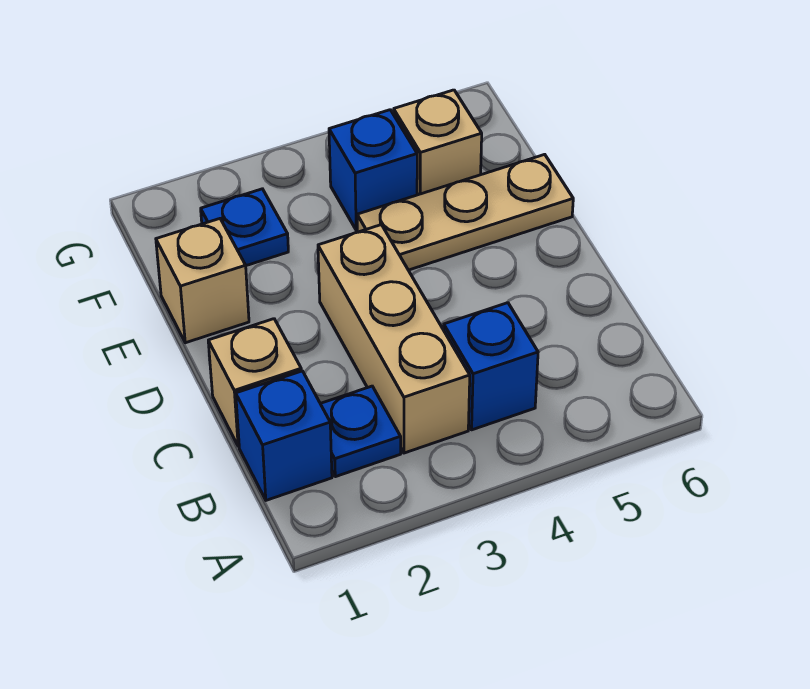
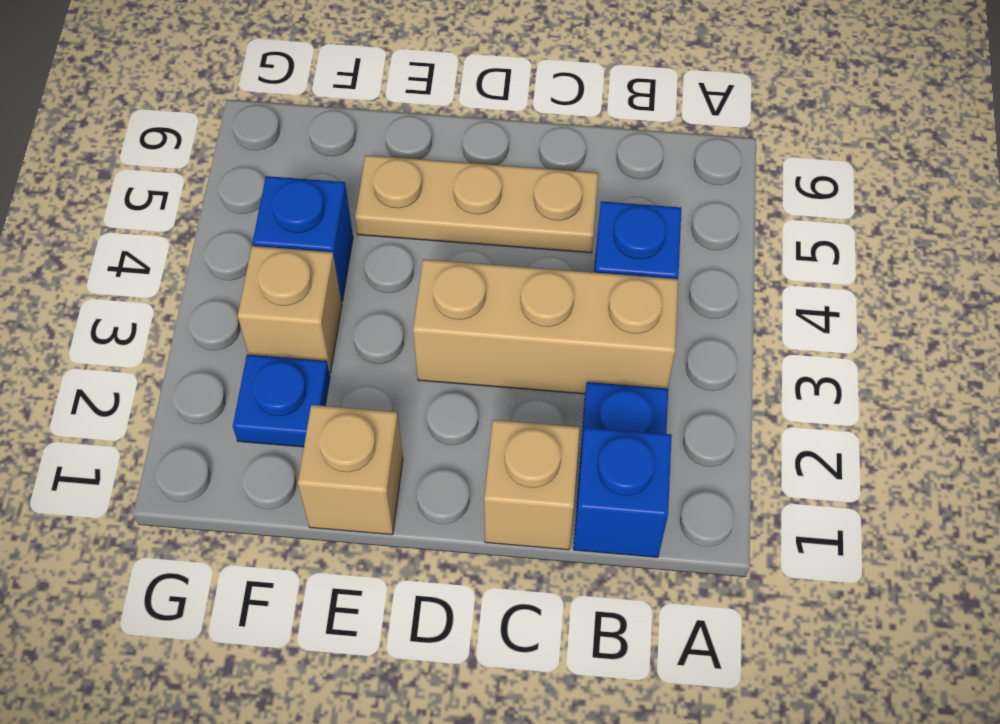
tan plate E4:E6 level 1 -> tan plate C5:E5 level 1
tan brick F5 level 1 -> tan brick F3 level 1

